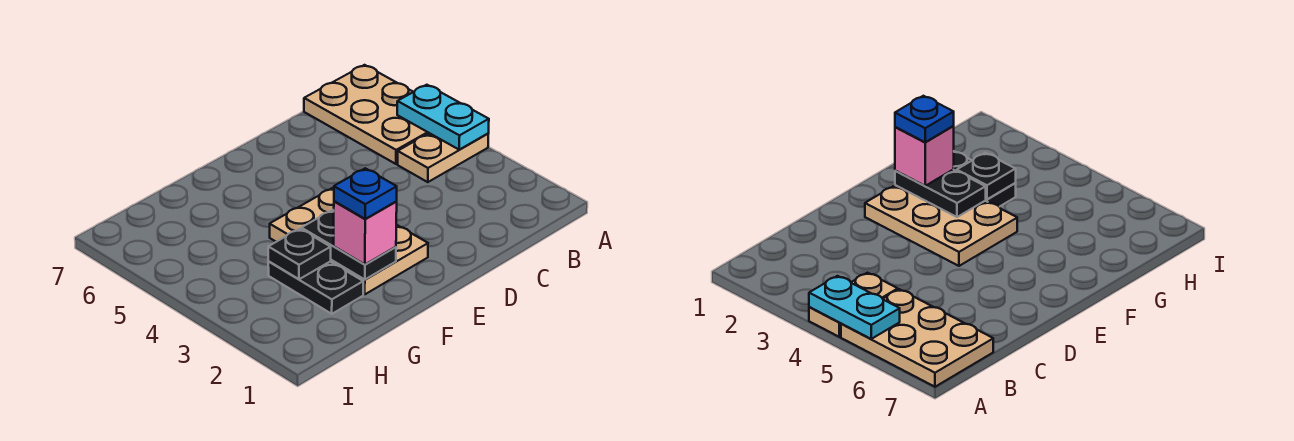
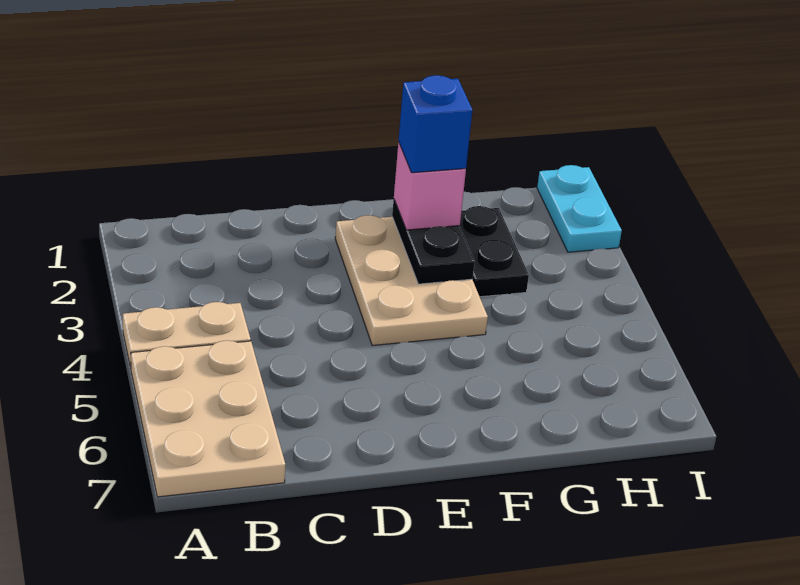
cyan plate A4:A5 level 2 -> cyan plate I1:I2 level 1
blue plate F2 level 4 -> blue brick F2 level 4
black plate G3 level 2 -> none

